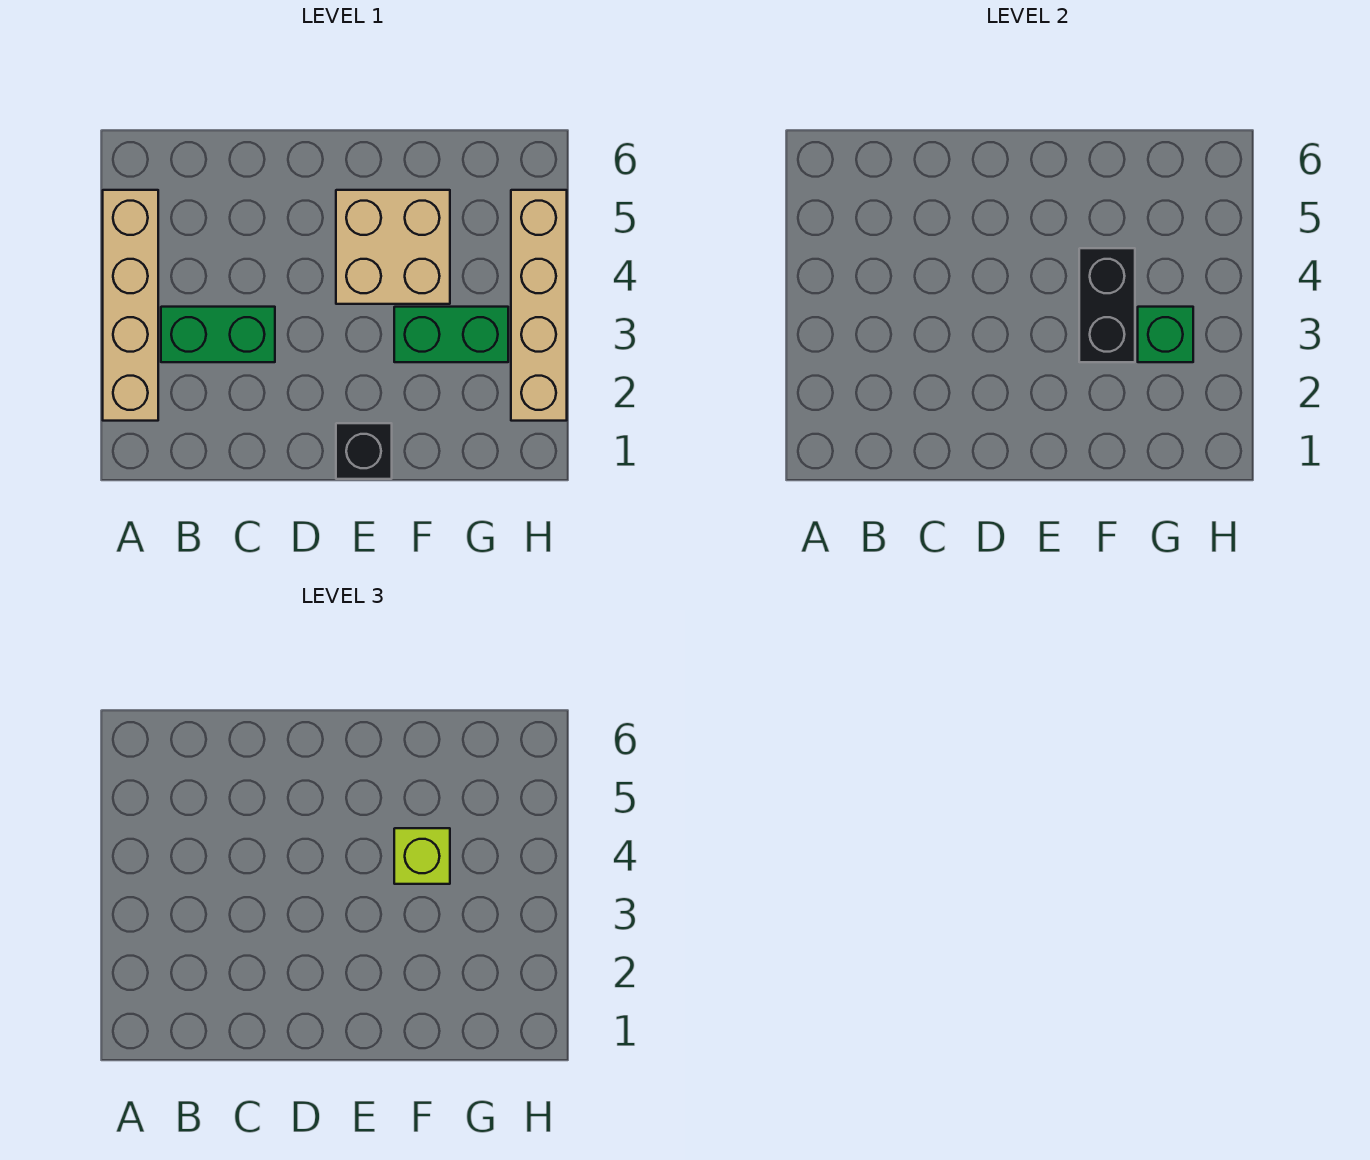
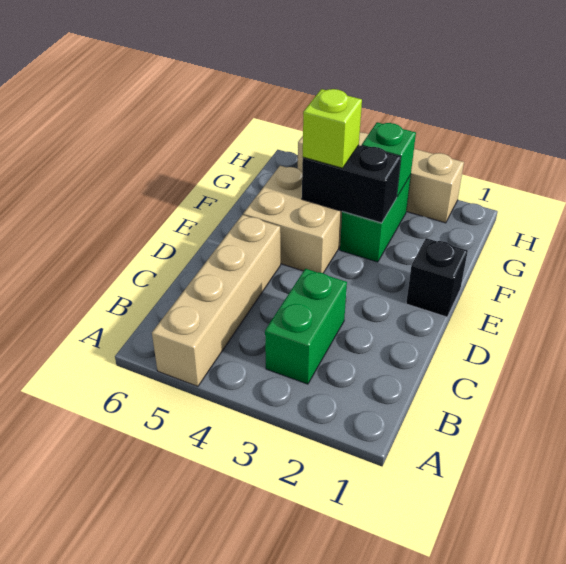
tan brick A2:A5 level 1 -> tan brick A5:D5 level 1

